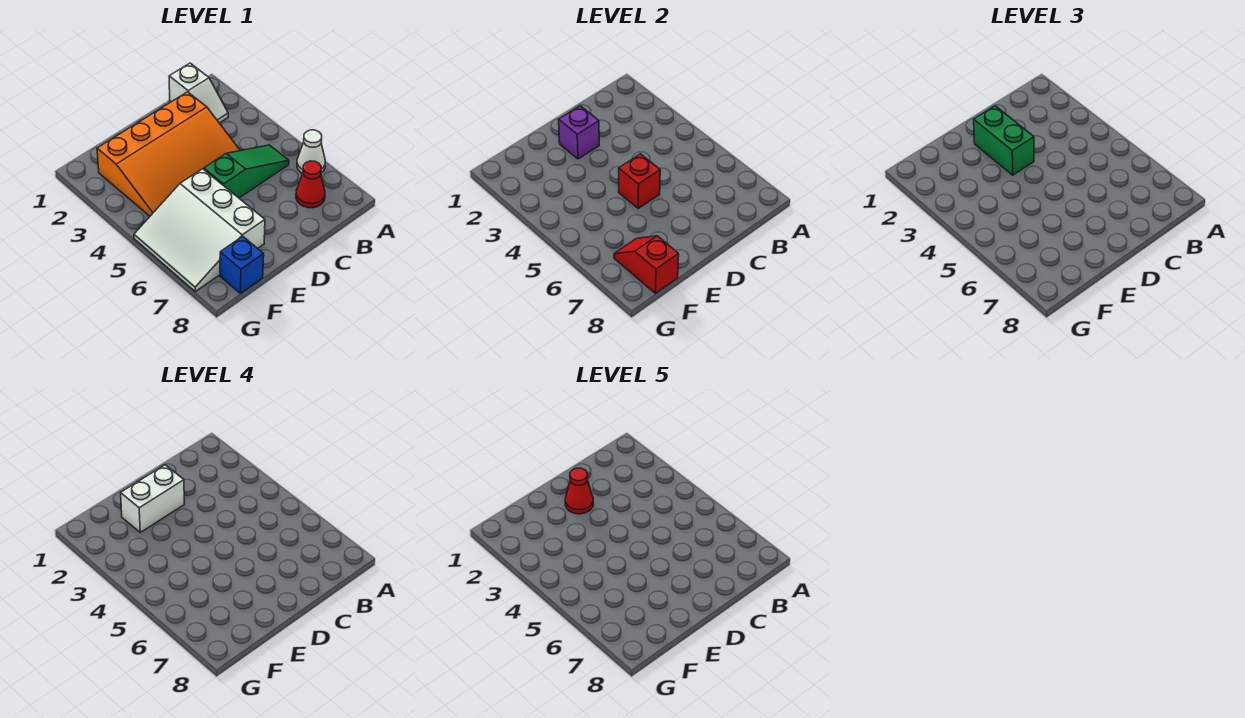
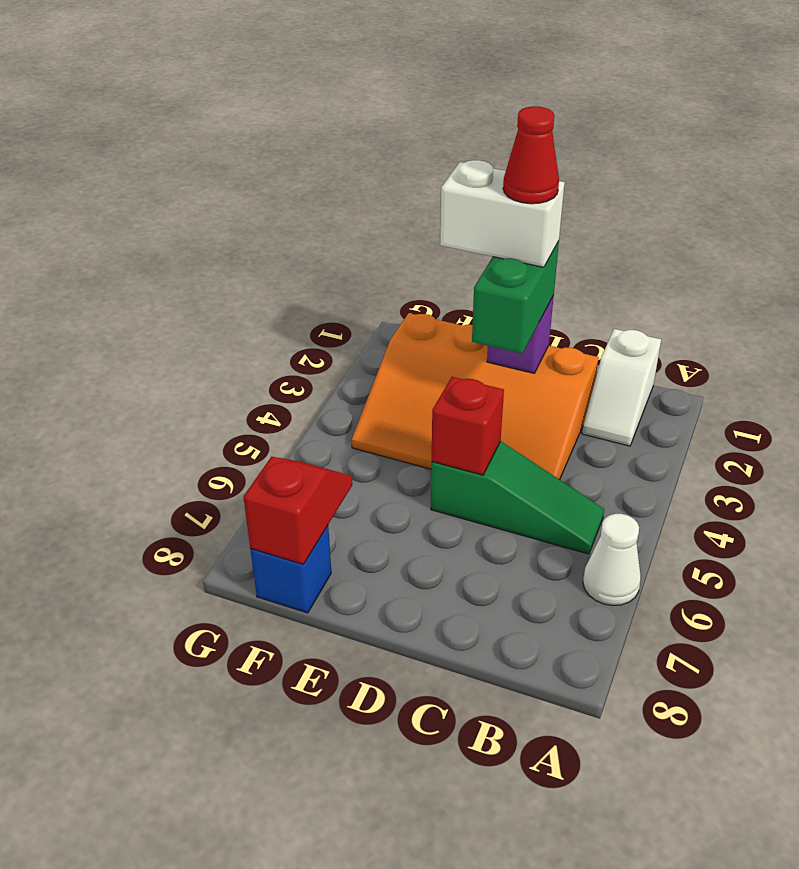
red cone B7 level 1 -> none
white slope E5:G7 level 1 top E -> none

